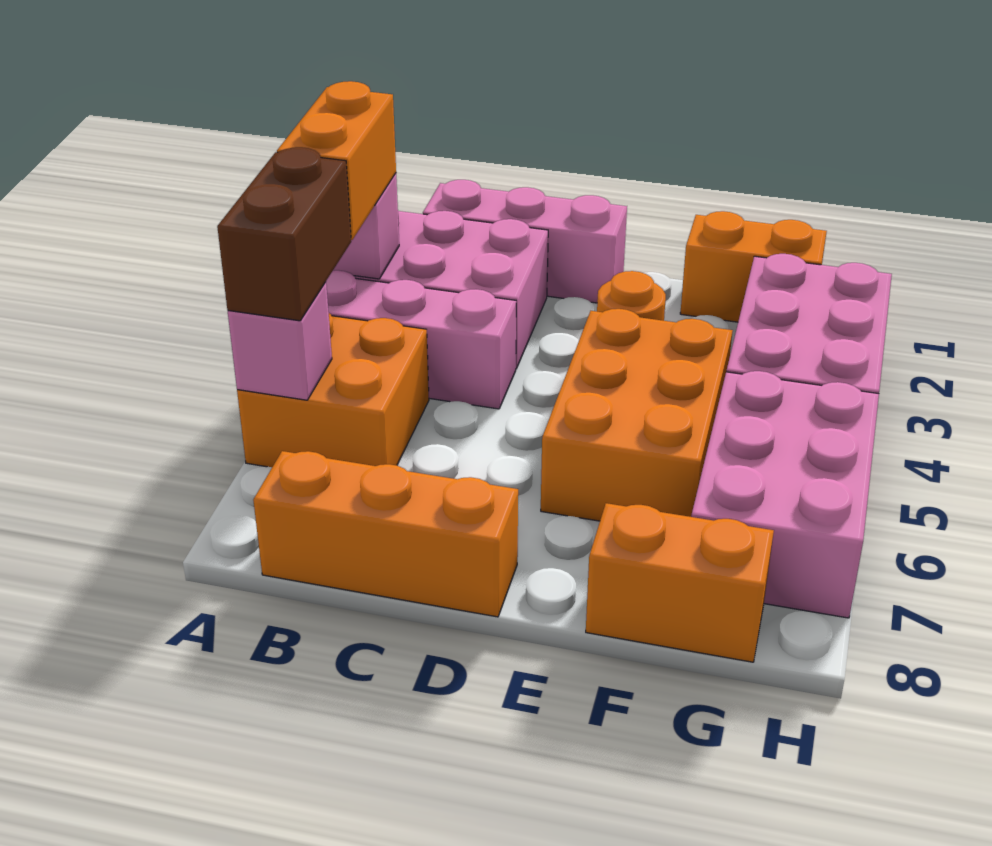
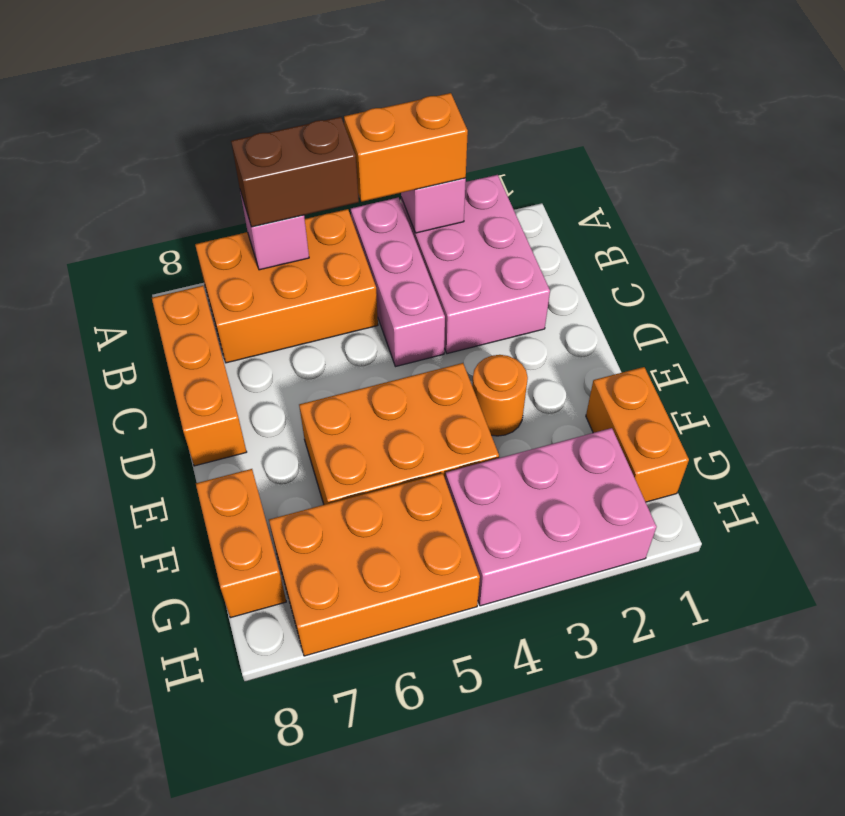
orange brick A5:B6 level 1 -> orange brick A5:B7 level 1
pink brick B1:D1 level 1 -> none
pink brick G5:H7 level 1 -> orange brick G5:H7 level 1

